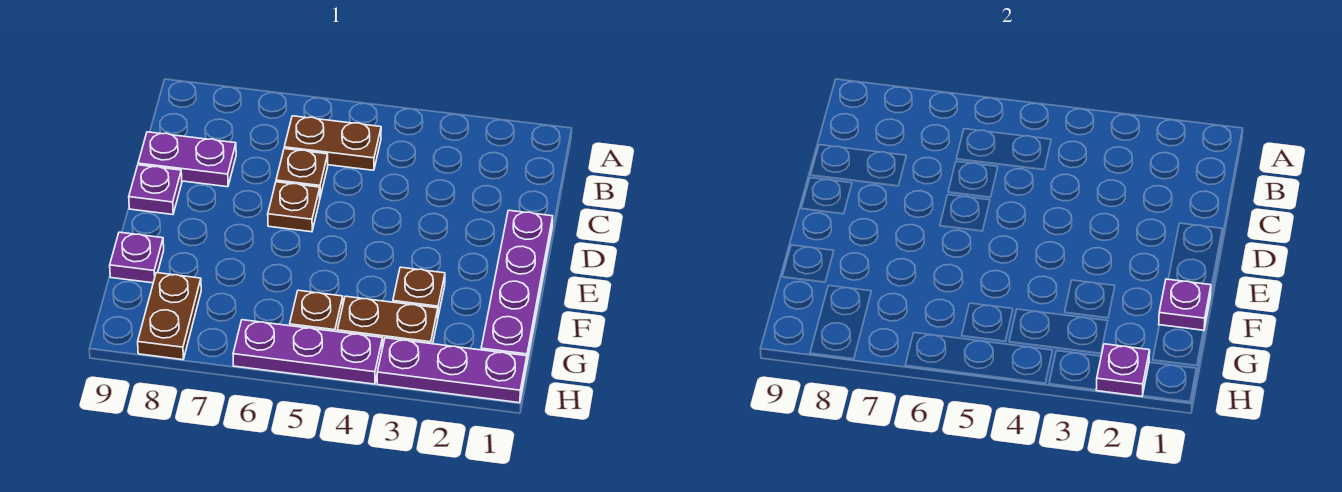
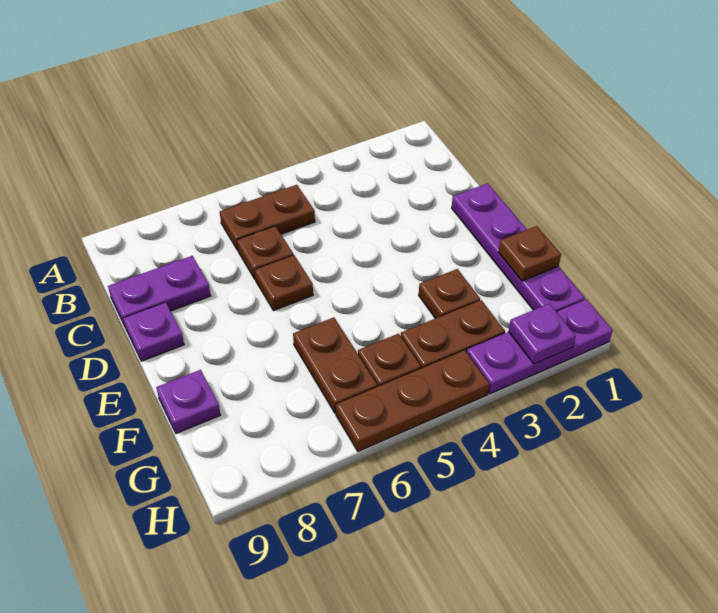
purple plate F1 level 2 -> brown plate F1 level 2
brown plate G8:H8 level 1 -> brown plate F6:G6 level 1
purple plate H4:H6 level 1 -> brown plate H4:H6 level 1

